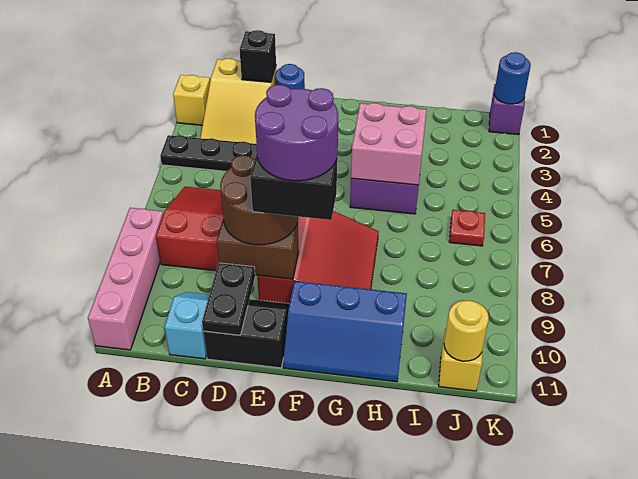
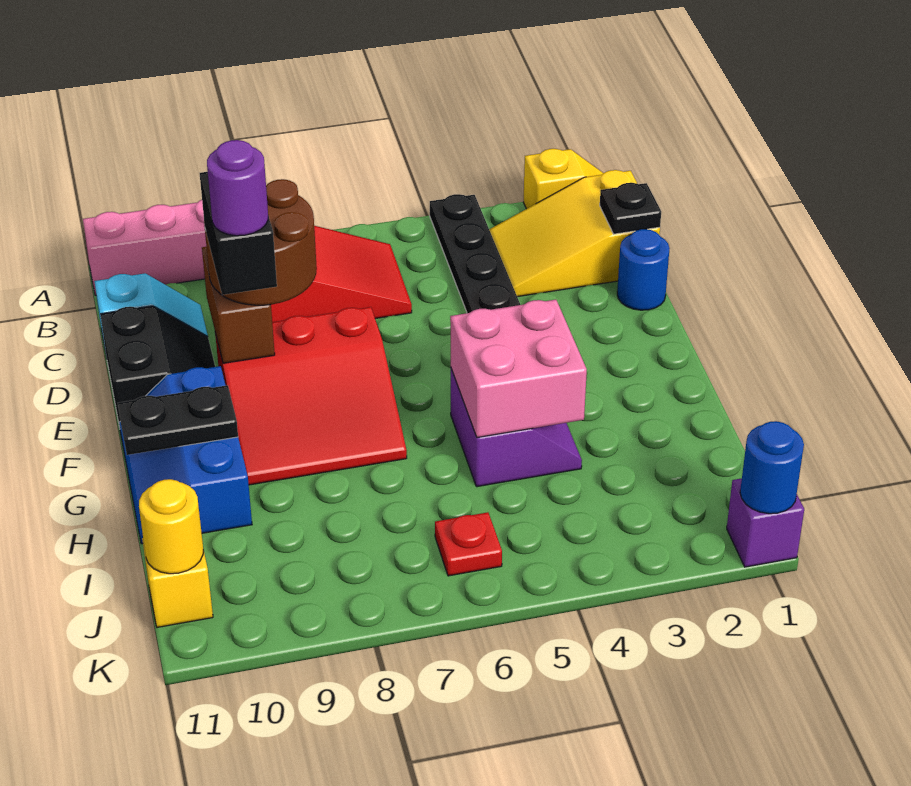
black brick C1 level 2 -> black plate C1 level 2
black plate D10:D11 level 2 -> black plate G10:G11 level 2
purple round brick E8:F9 level 5 -> purple round brick F9 level 5

